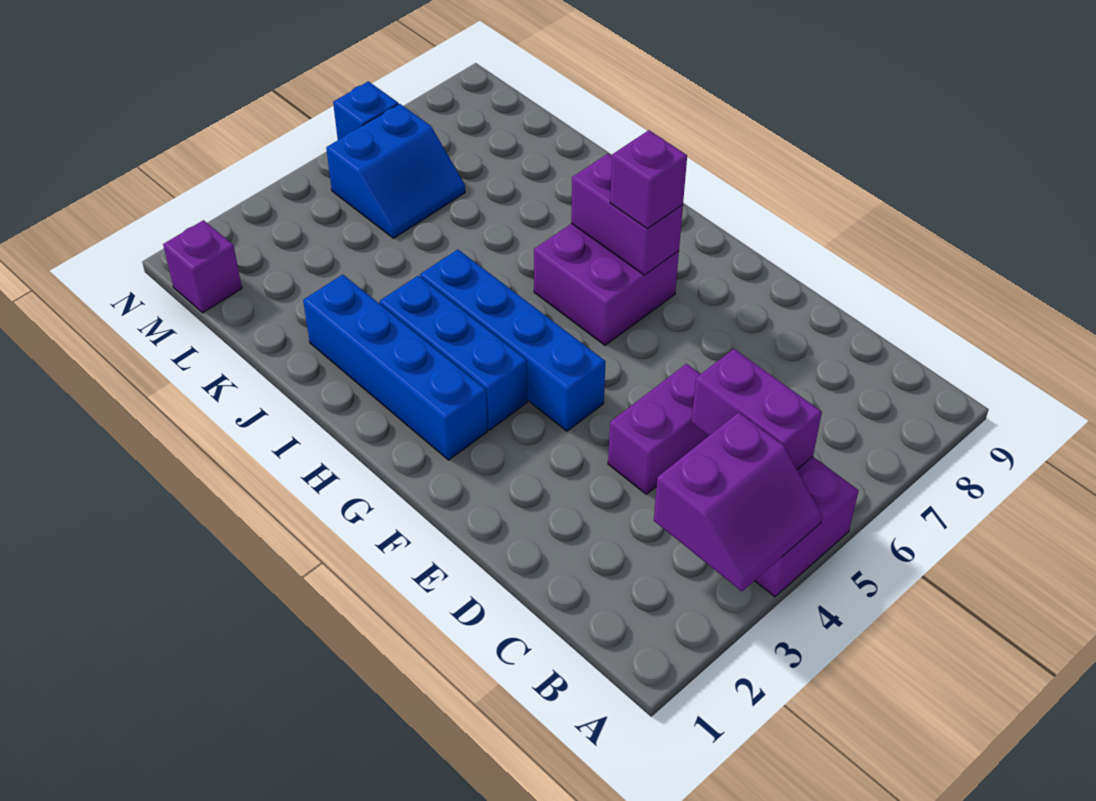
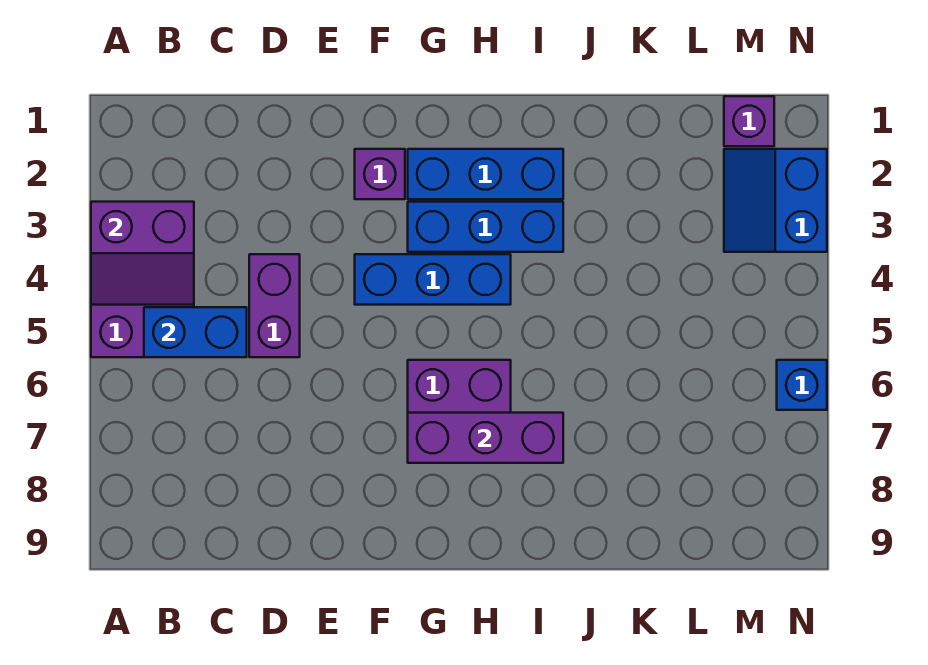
purple slope A3:B4 level 2 top B -> purple slope A3:B4 level 2 top 3
purple brick B5:C5 level 2 -> blue brick B5:C5 level 2
blue brick F4:I4 level 1 -> blue brick F4:H4 level 1
blue brick G2:J2 level 1 -> blue brick G2:I2 level 1
purple brick G7:H7 level 2 -> purple brick G7:I7 level 2
purple brick G7 level 3 -> purple brick F2 level 1
blue slope L5:M6 level 1 top M -> blue slope M2:N3 level 1 top N

